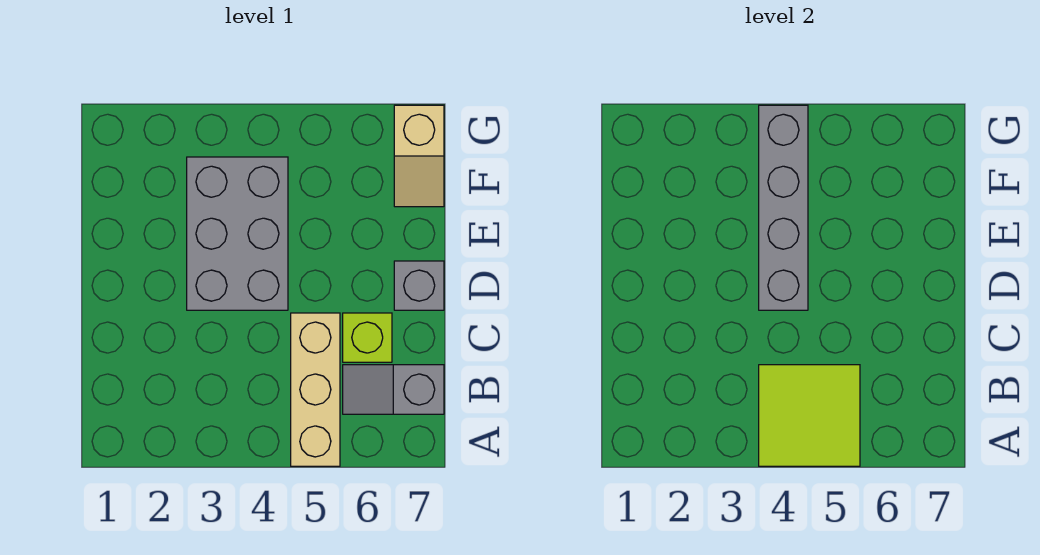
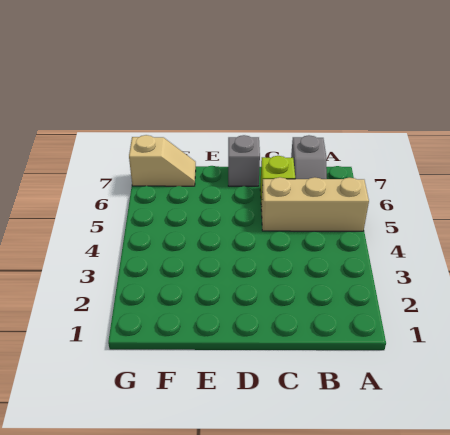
lime tile A4:B5 level 2 -> none
grey brick D3:F4 level 1 -> none
grey brick D4:G4 level 2 -> none

